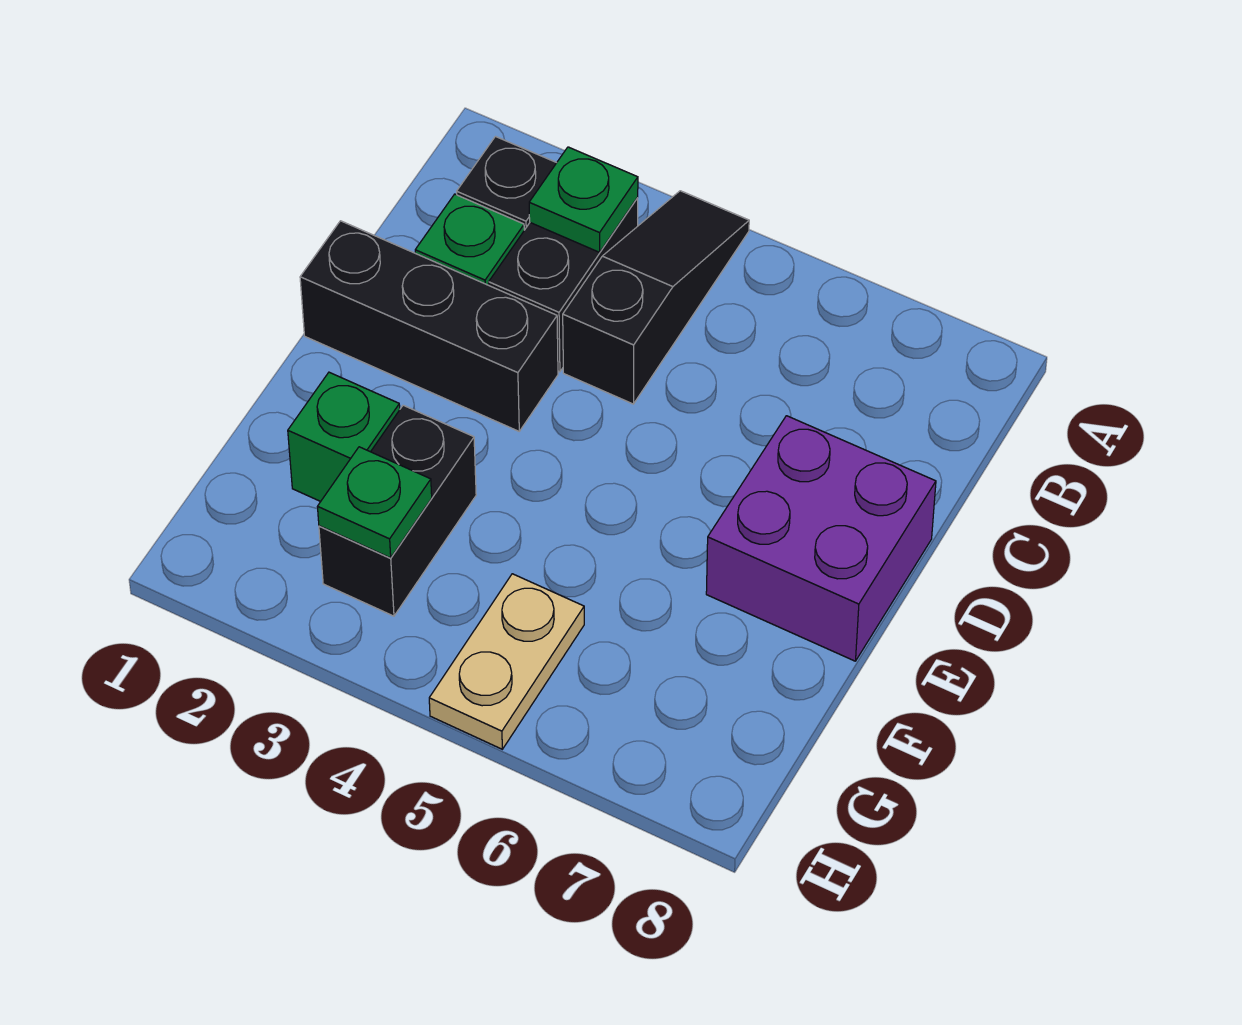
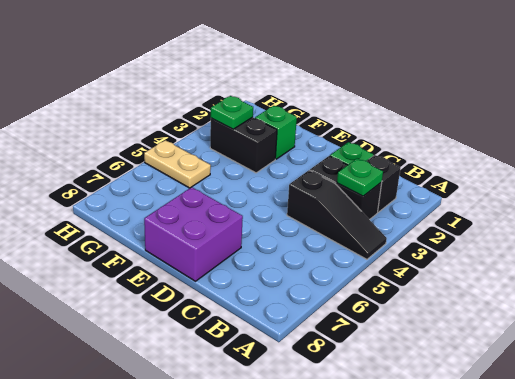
black brick D1:D3 level 1 -> none

